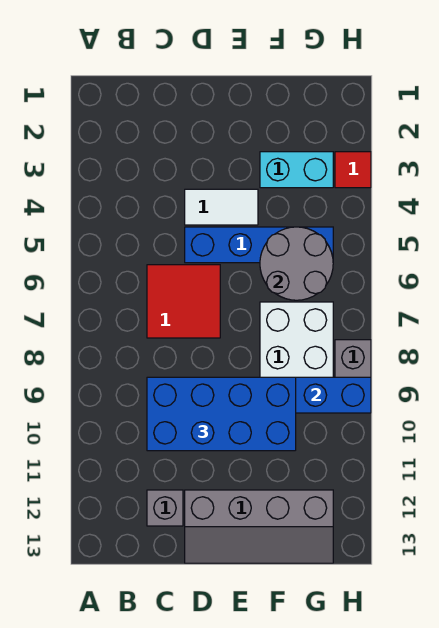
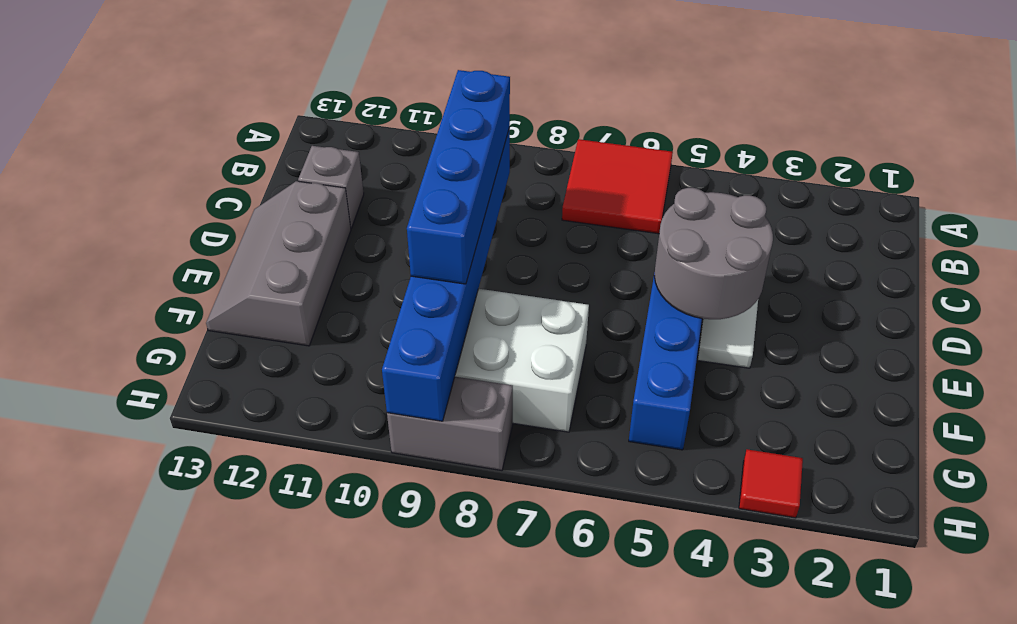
red tile C6:D7 level 1 -> red tile A6:B7 level 1
blue brick C9:F10 level 3 -> blue brick C9:F9 level 3
grey slope D12:G13 level 1 top 12 -> grey slope D12:F13 level 1 top 12
cyan brick F3:G3 level 1 -> none
grey round brick F5:G6 level 2 -> grey round brick D4:E5 level 2

